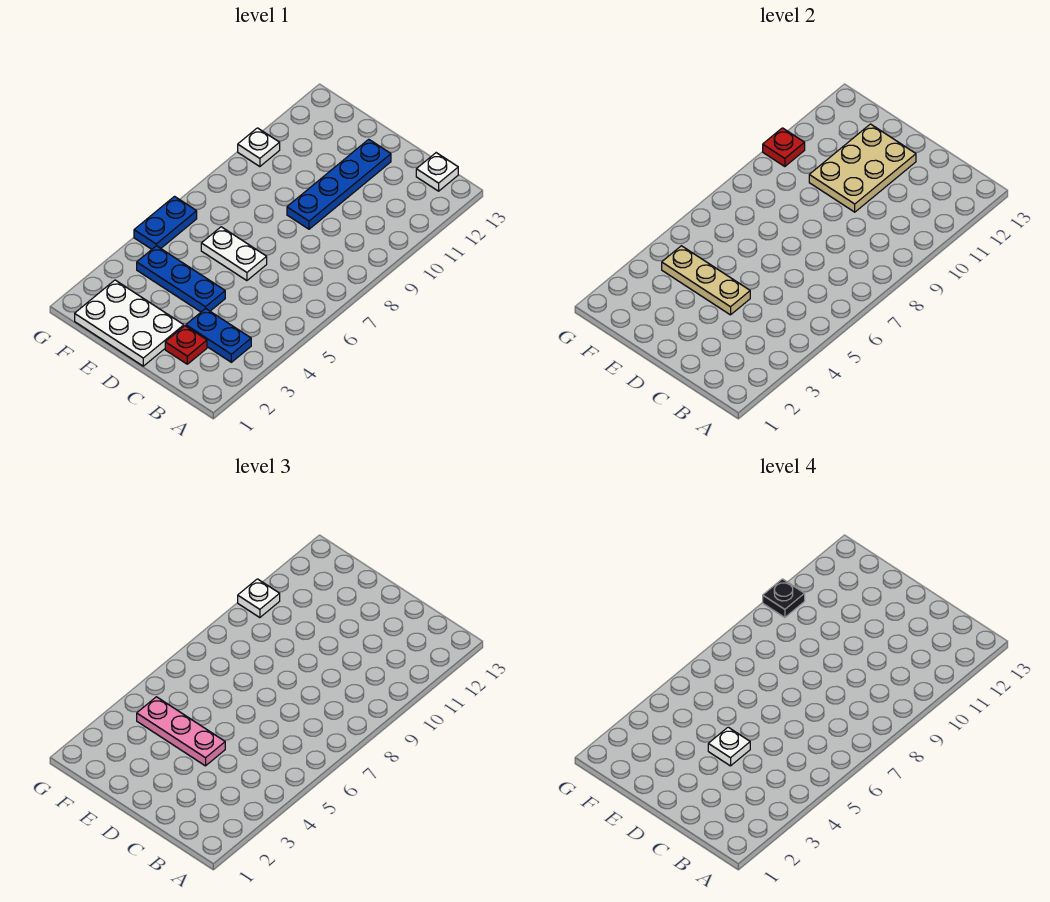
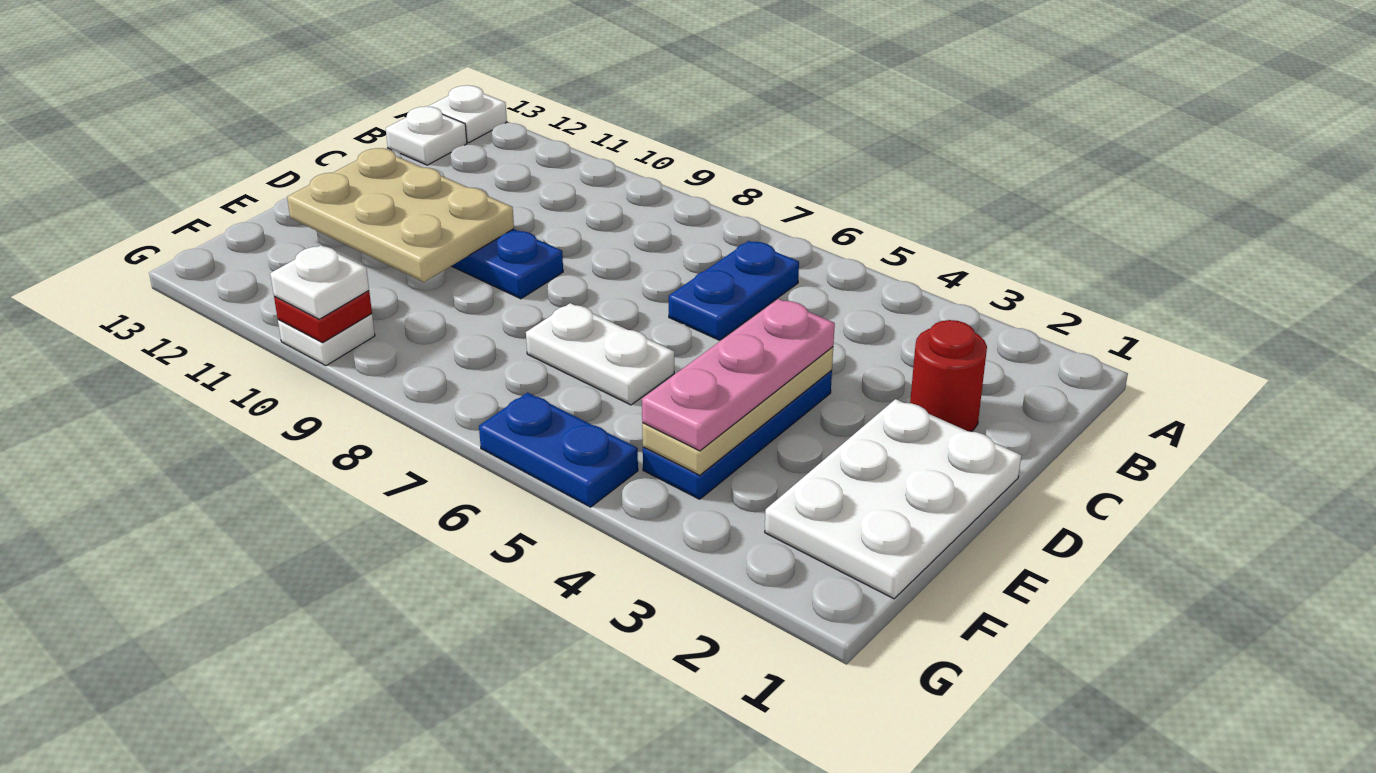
blue plate B3:C3 level 1 -> blue plate B6:C6 level 1
red plate C2 level 1 -> red round brick C2 level 1
white plate D4 level 4 -> white plate A13 level 1
white plate D6:E6 level 1 -> white plate E6:E7 level 1
black plate G10 level 4 -> none

